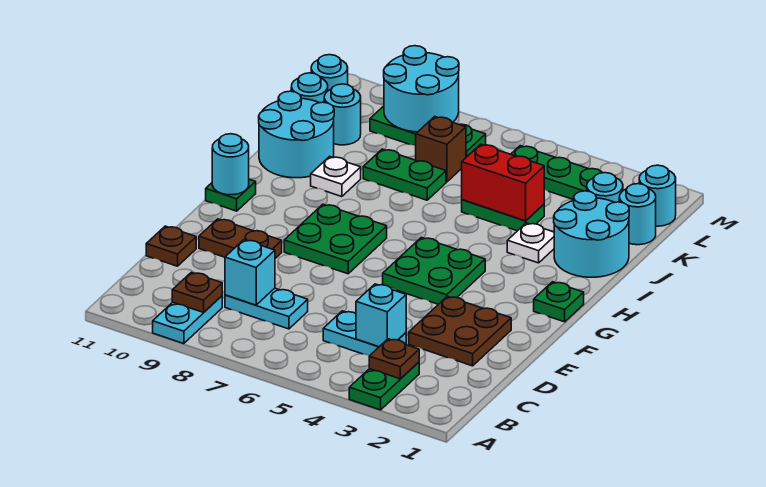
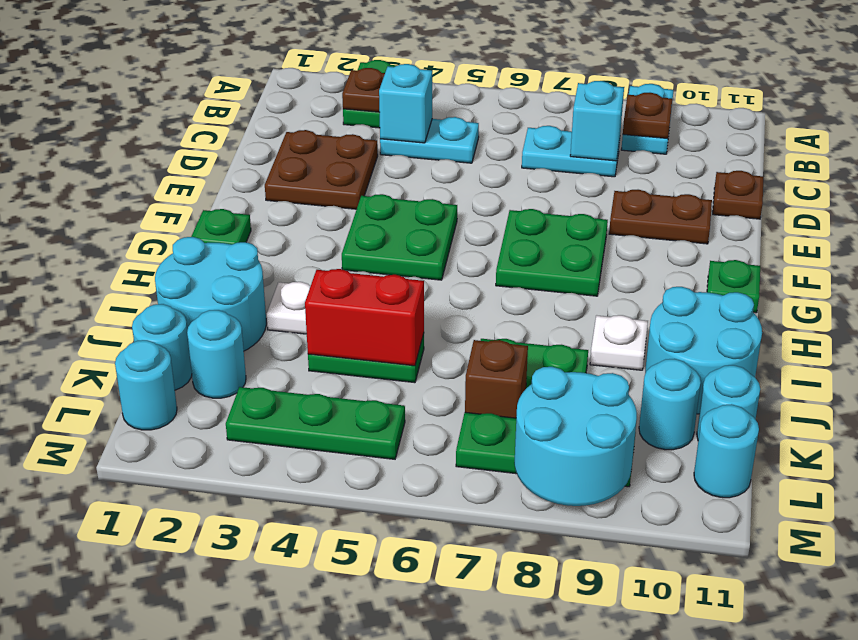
cyan round brick G11 level 2 -> none

